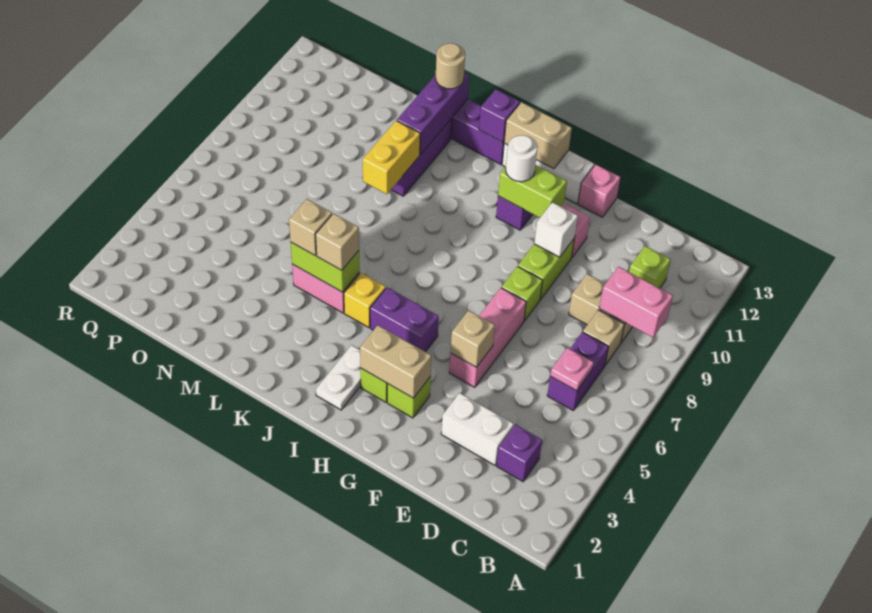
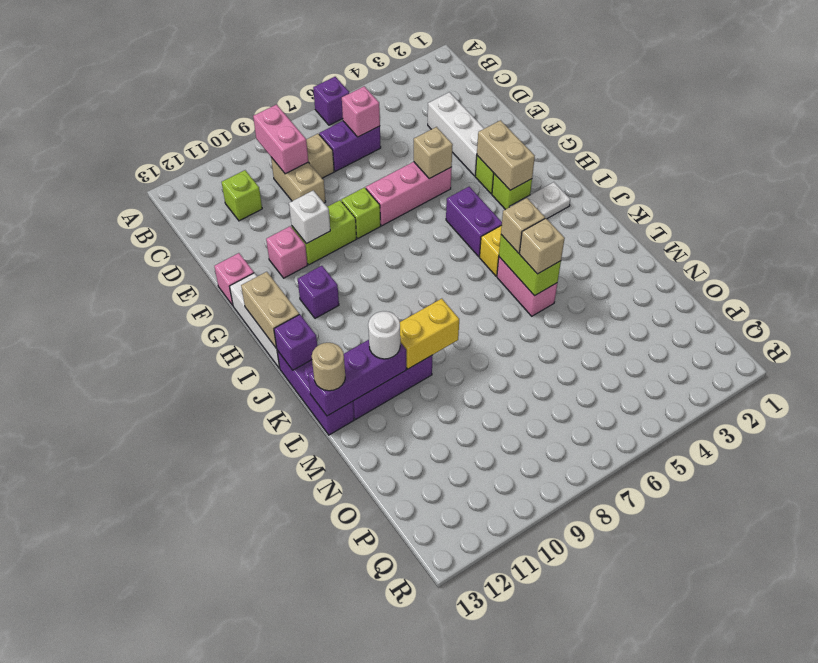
purple brick C3 level 1 -> purple brick A6 level 1
pink plate C6 level 2 -> pink brick C6 level 2
white brick D3:E3 level 1 -> white brick D3:F3 level 1
lime brick G11:H11 level 2 -> none
white round brick H11 level 3 -> white round brick L11 level 3

